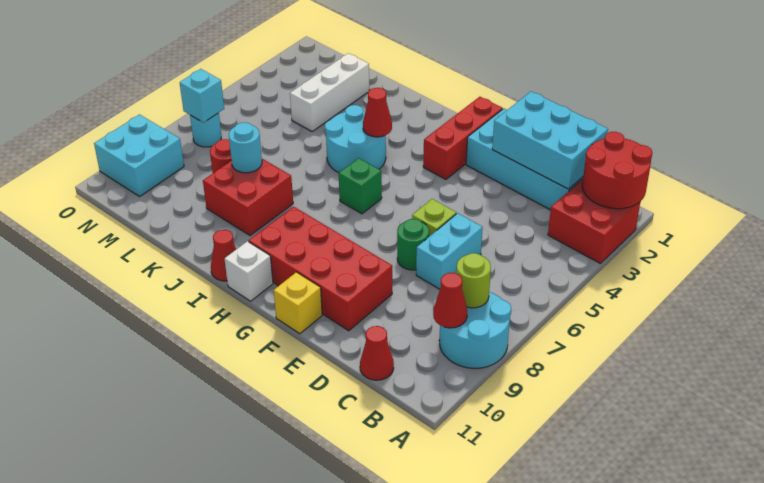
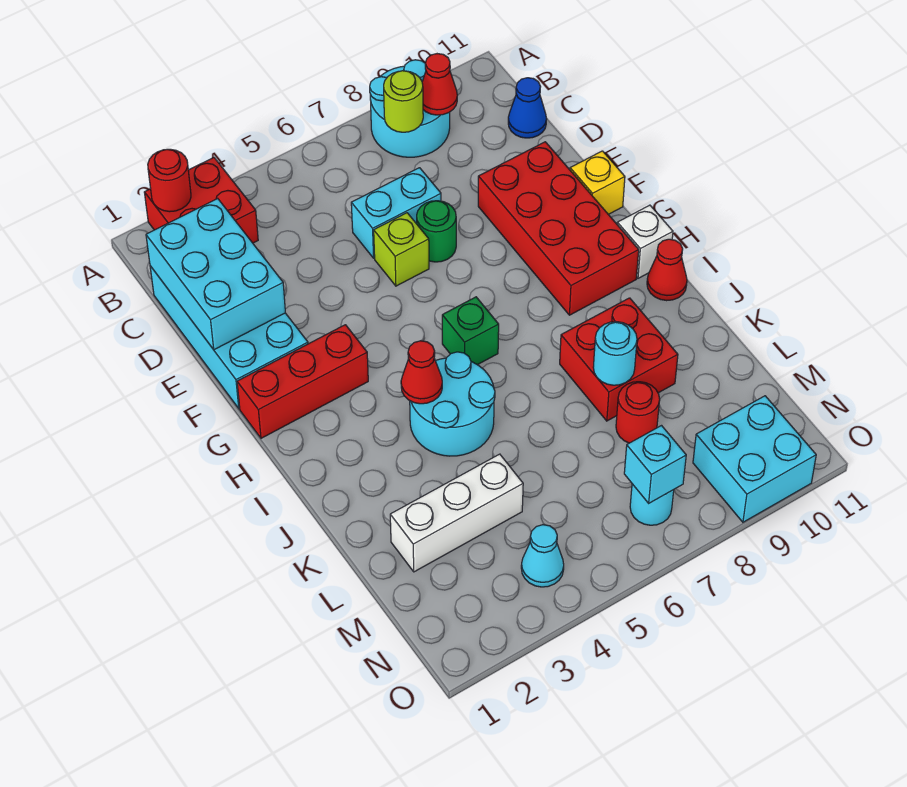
red round brick A1:B2 level 2 -> red round brick A2 level 2
red cone C11 level 1 -> blue cone C11 level 1
none -> cyan cone N4 level 1

